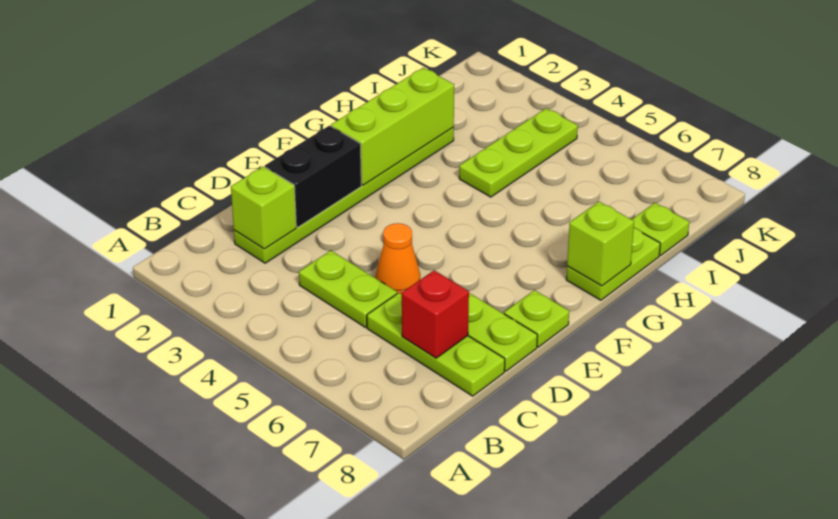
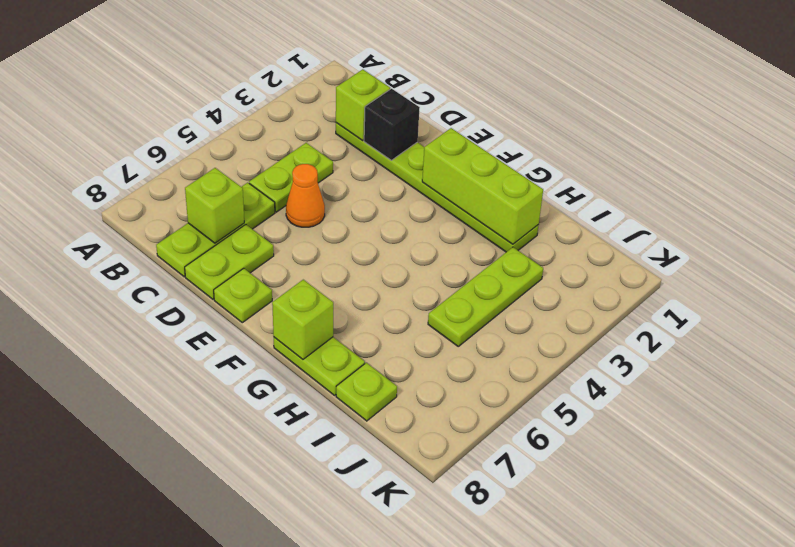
red brick C7 level 2 -> lime brick C7 level 2
black brick D2:E2 level 2 -> black brick D2 level 2
lime plate H4:J4 level 1 -> lime plate I3:I5 level 1

